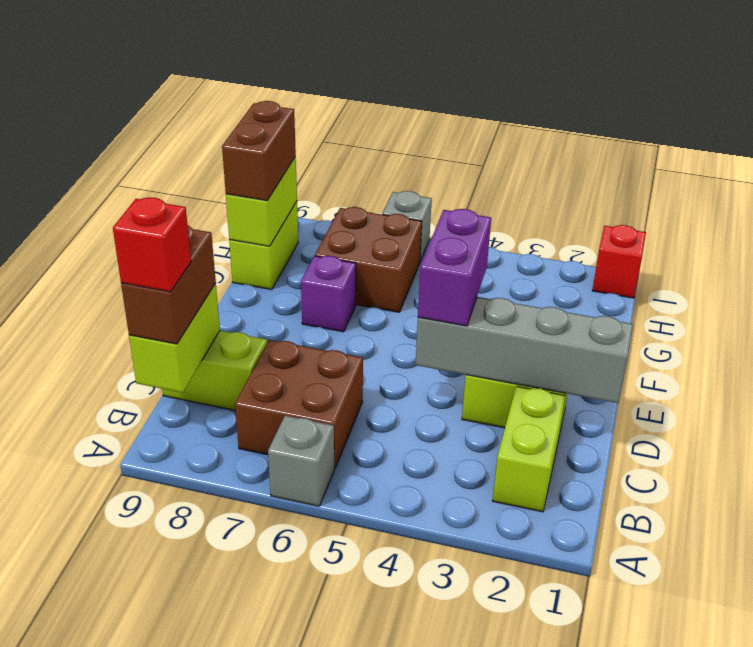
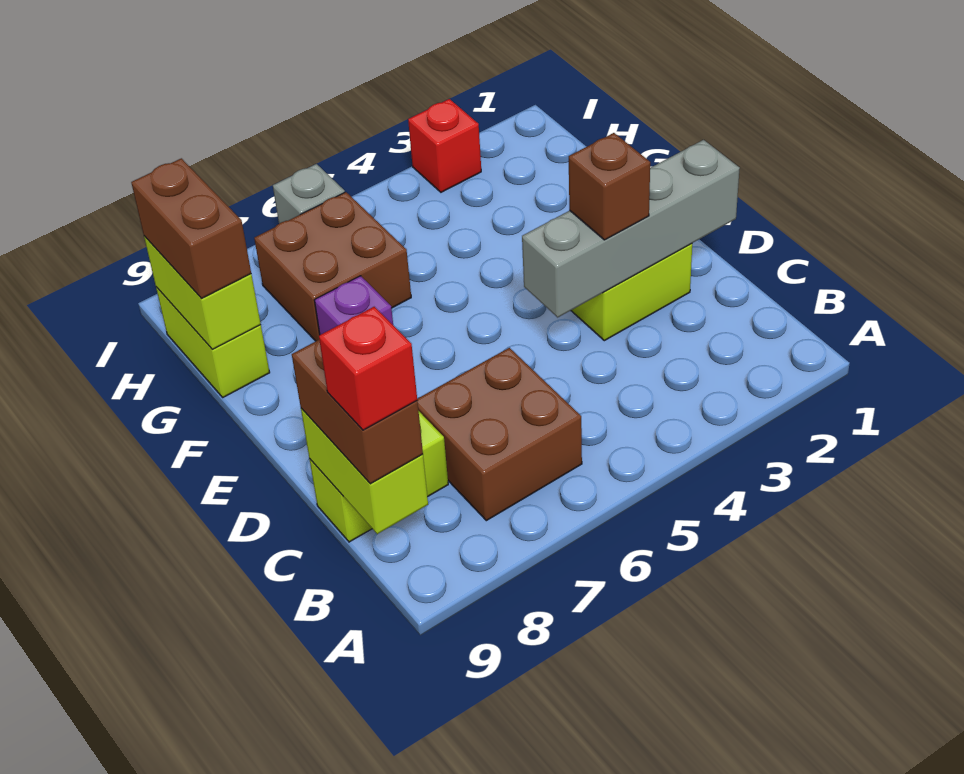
grey brick A6 level 1 -> none
lime brick B2:C2 level 1 -> none
none -> brown brick D3 level 3
purple brick D4:E4 level 3 -> none
red brick I1 level 1 -> red brick I3 level 1

